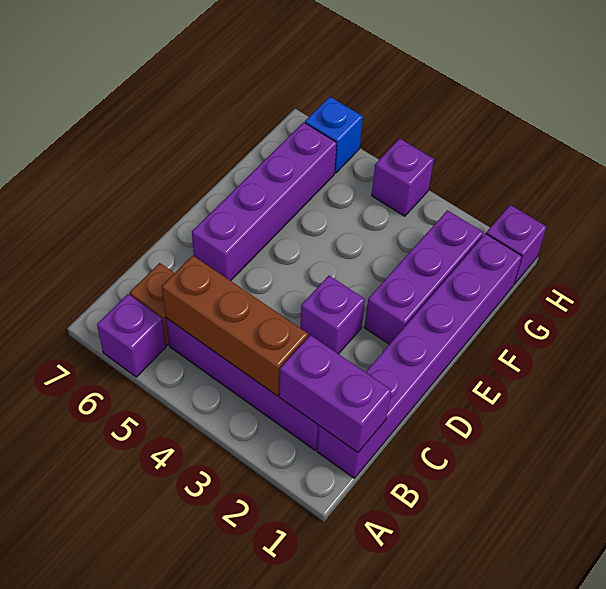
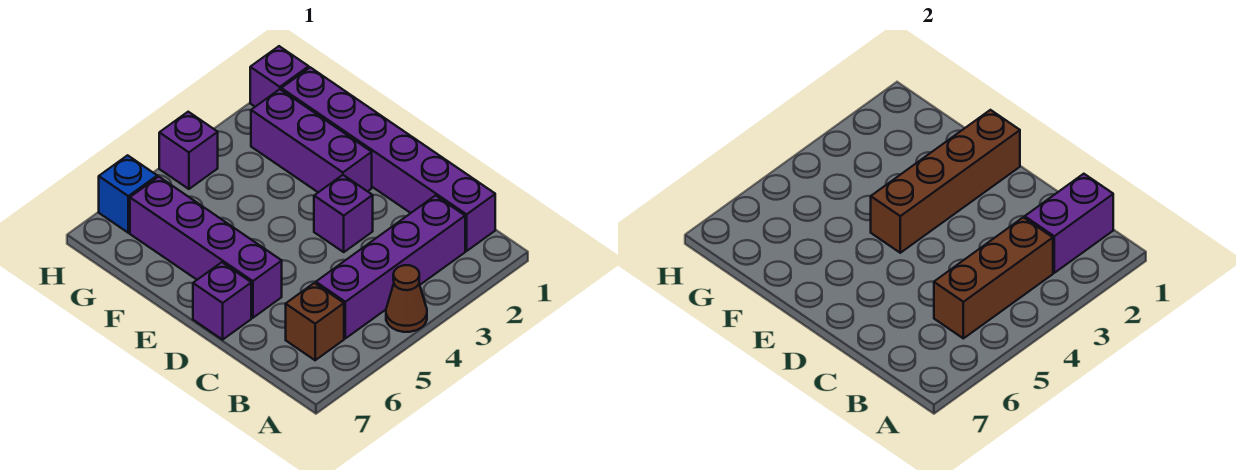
none -> brown cone A4 level 1
purple brick A6 level 1 -> purple brick D7 level 1
none -> brown brick E1:E4 level 2

